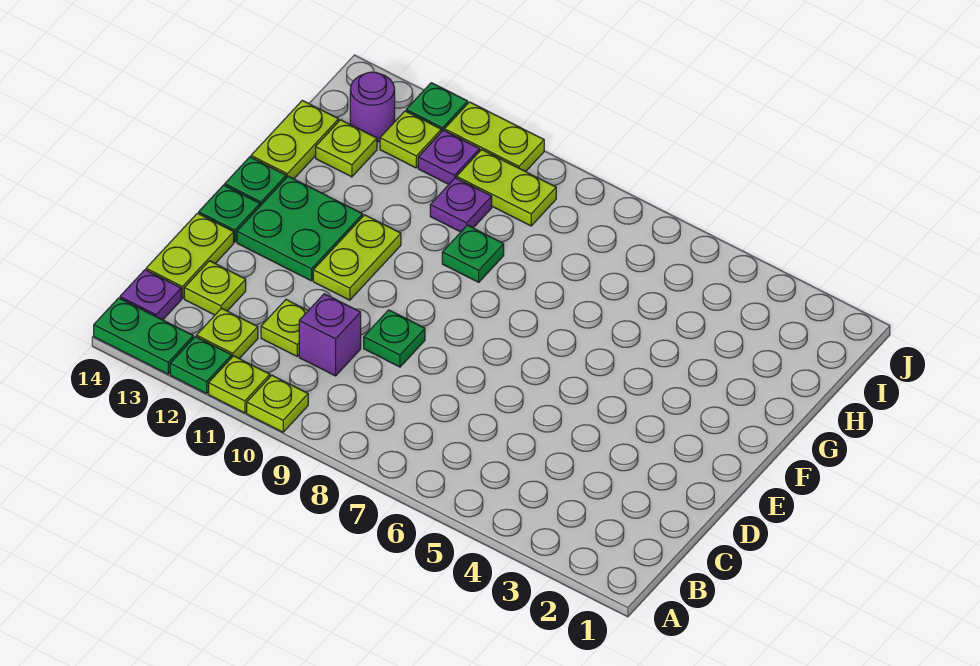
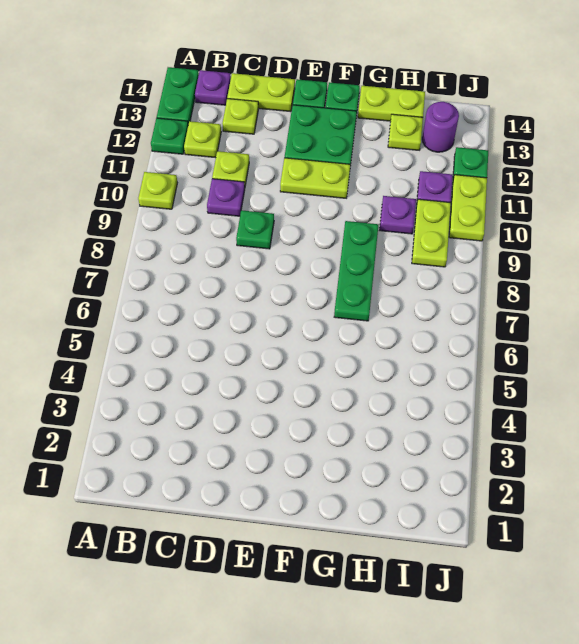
lime plate A11 level 1 -> none
purple brick C10 level 1 -> purple plate C10 level 1
green plate G9 level 1 -> green plate G7:G9 level 1
lime plate I12 level 1 -> none

